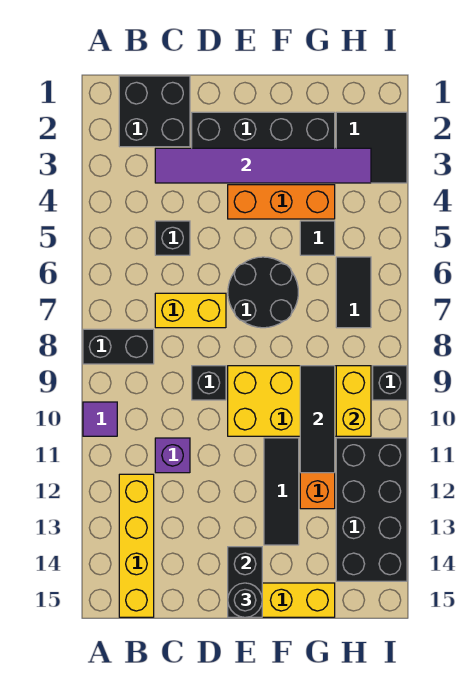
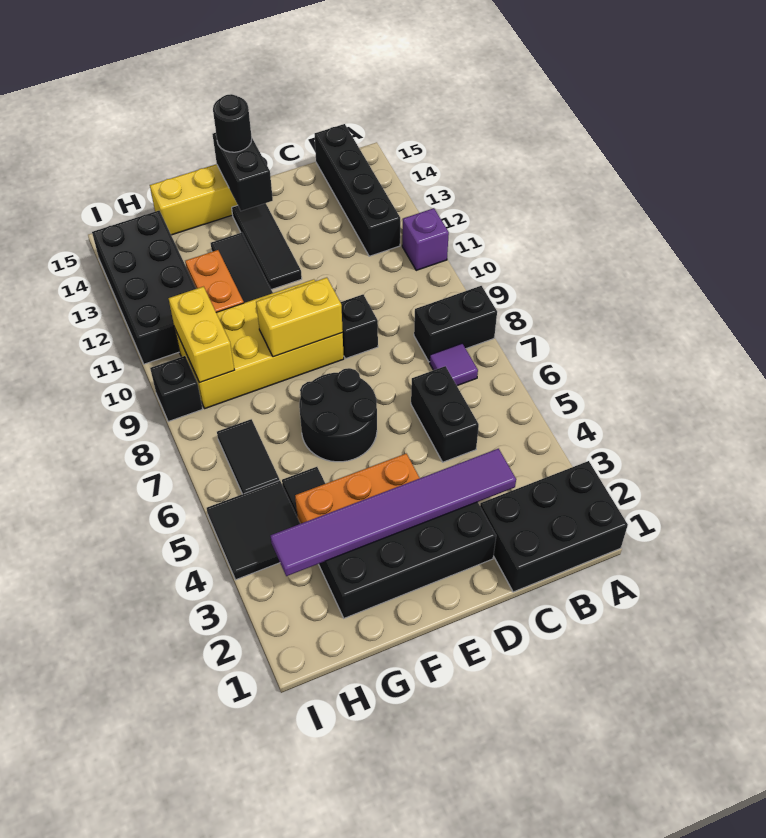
purple tile A10 level 1 -> purple tile B7 level 1
black brick B1:C2 level 1 -> black brick A1:C2 level 1
yellow brick B12:B15 level 1 -> black brick B12:B15 level 1
black brick C5 level 1 -> black brick C5:C6 level 1
yellow brick C7:D7 level 1 -> yellow brick E9:F9 level 2
purple brick C11 level 1 -> purple brick A11 level 1
black tile G9:G11 level 2 -> black tile E12:E14 level 1
black tile H2:I3 level 1 -> black tile H4:I5 level 1

